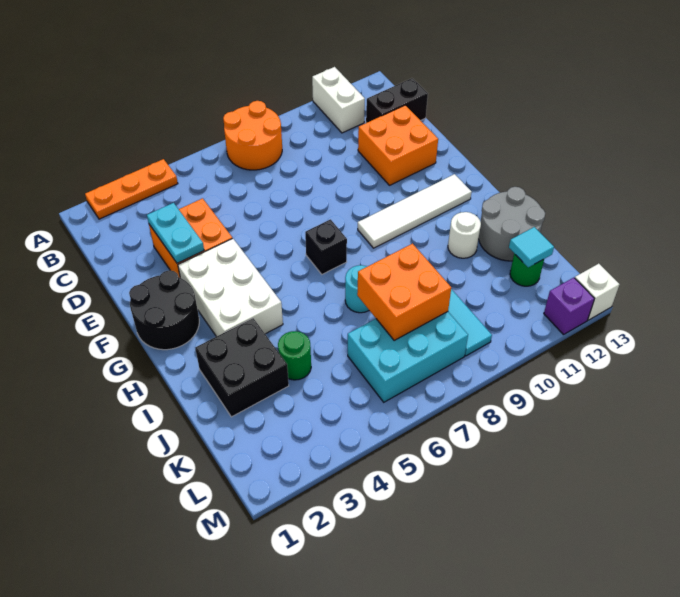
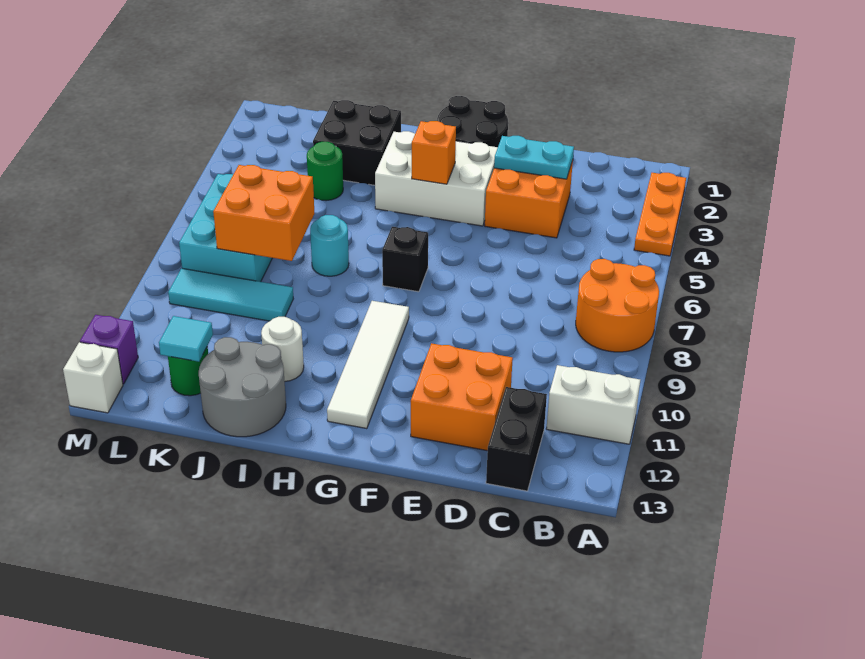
none -> orange brick G4 level 2

